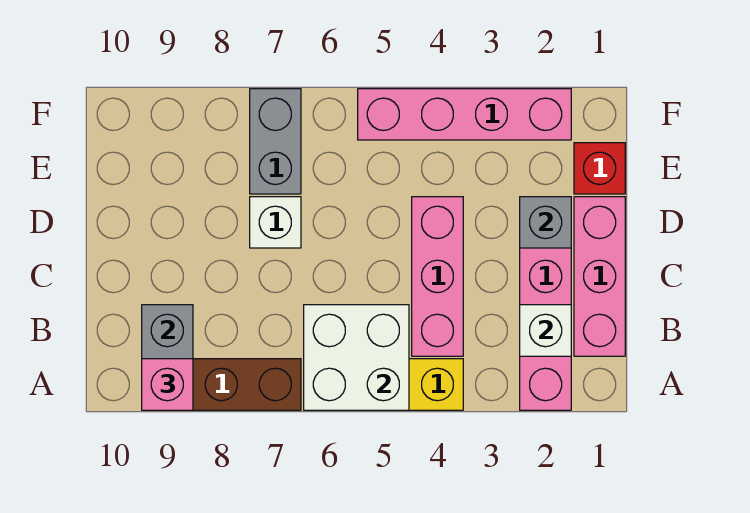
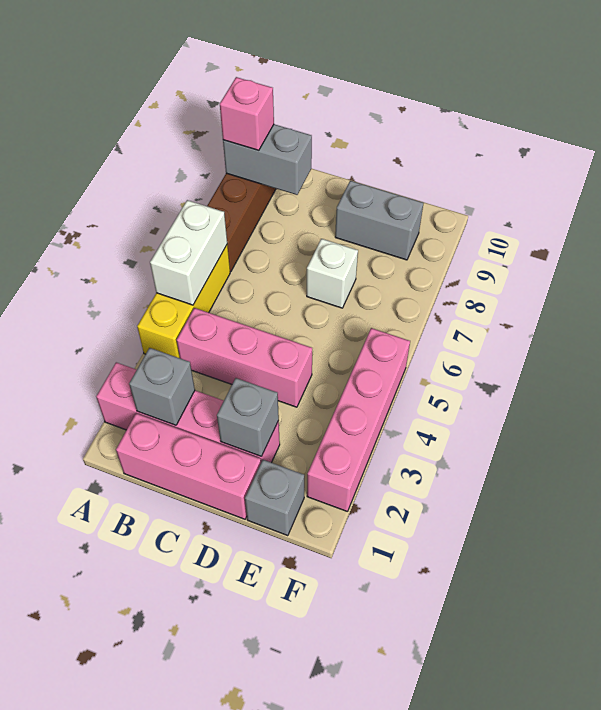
white brick A5:B6 level 2 -> white brick A5:A6 level 2
white brick B2 level 2 -> grey brick B2 level 2
red brick E1 level 1 -> grey brick E1 level 1
grey brick E7:F7 level 1 -> grey brick D9:E9 level 1

